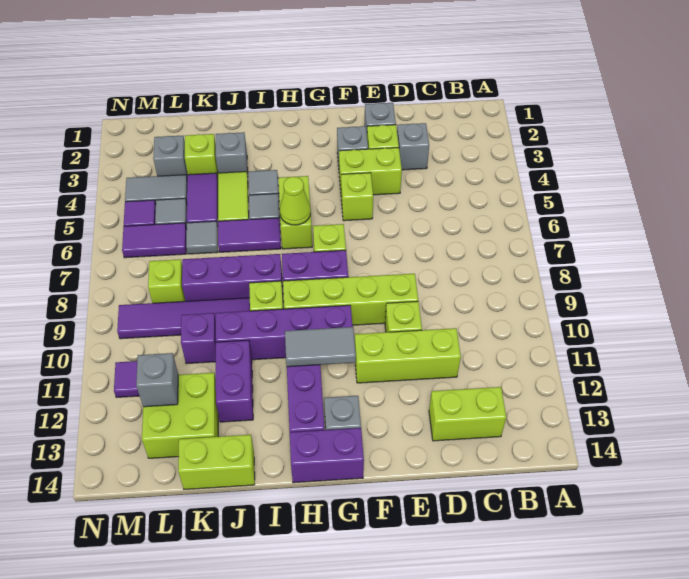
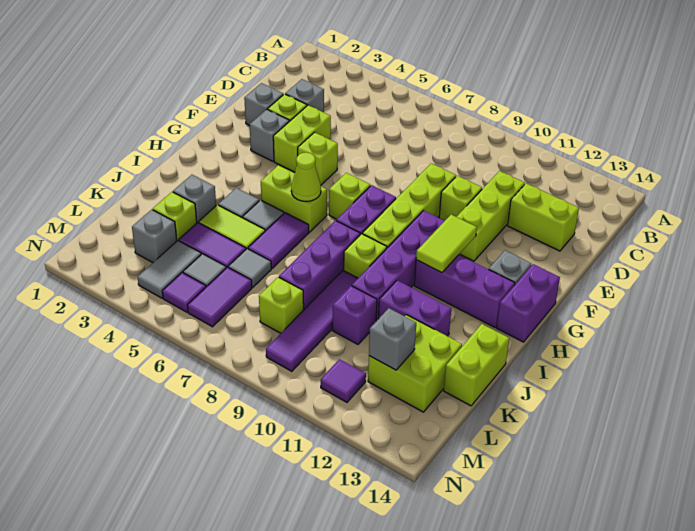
lime brick C13:D13 level 1 -> lime brick D12:D13 level 1
grey tile G11:H11 level 2 -> lime tile G11:H11 level 2

